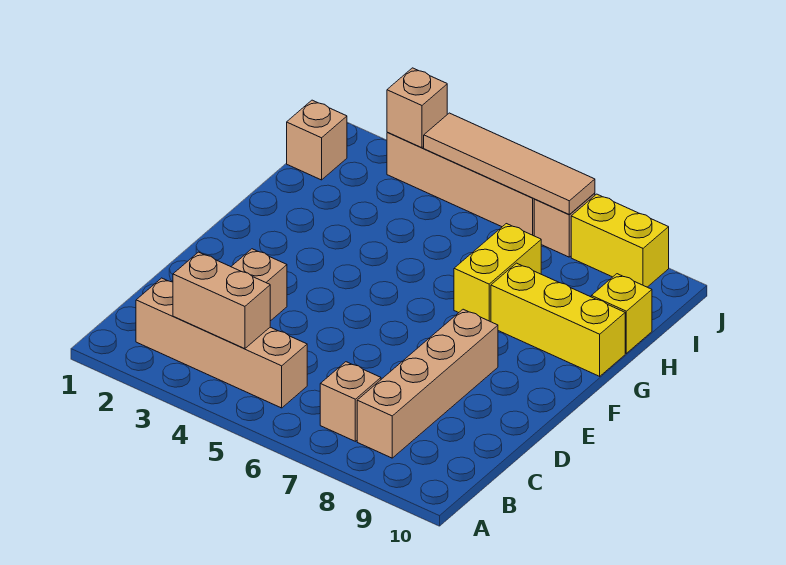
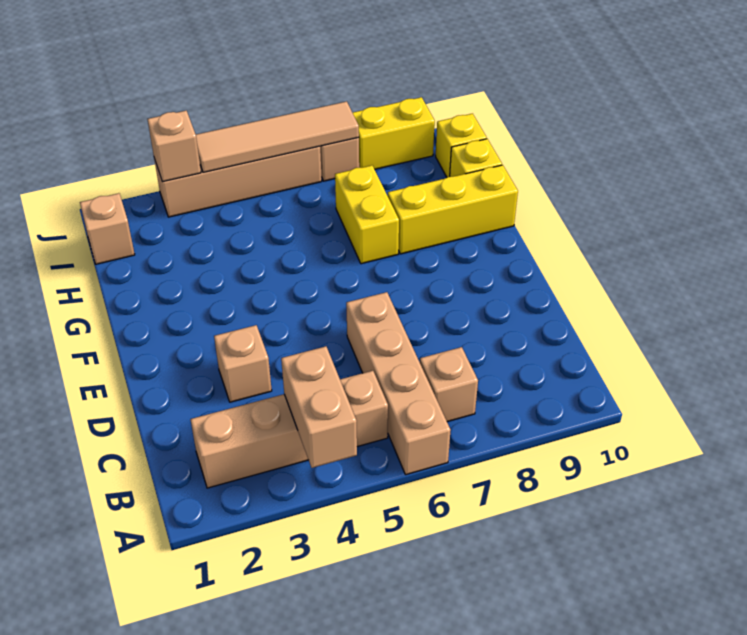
tan brick B3:B4 level 2 -> tan brick A4:B4 level 2
tan brick B8:E8 level 1 -> tan brick A6:D6 level 1
none -> yellow brick I10 level 1

